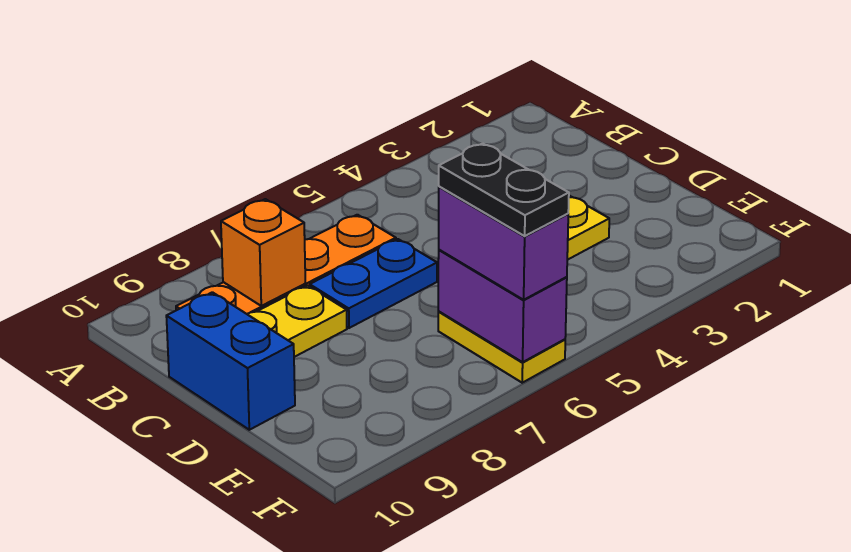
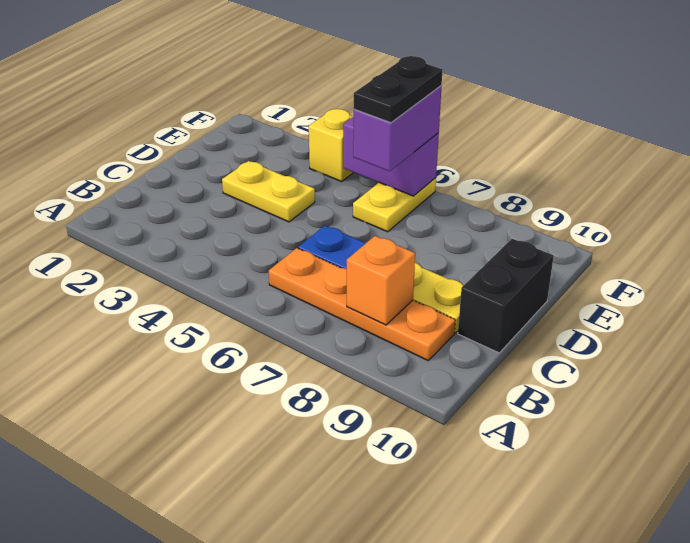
blue brick C10:D10 level 1 -> black brick C10:D10 level 1
purple brick E6:F6 level 2 -> purple brick F5:F6 level 2
none -> yellow brick F4 level 1

